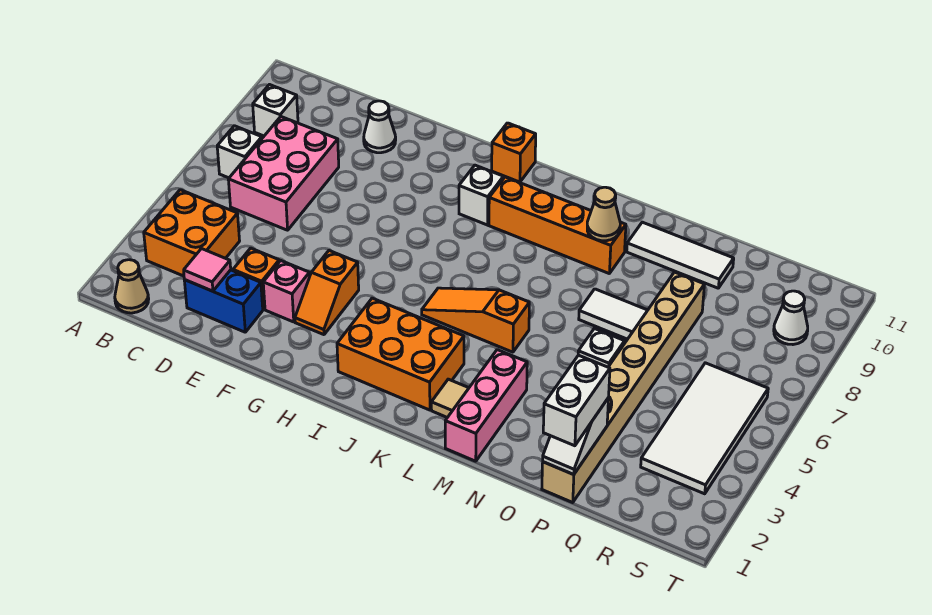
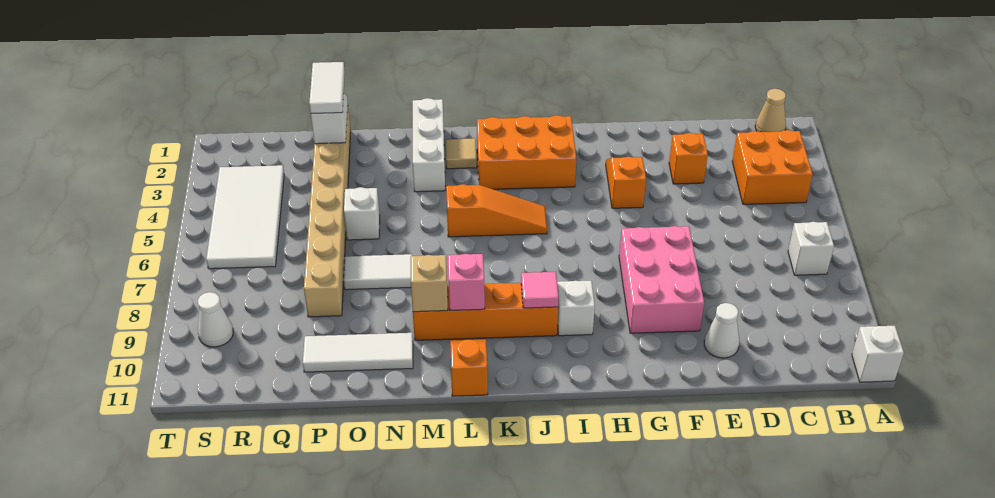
white brick B9 level 1 -> white brick A11 level 1
pink brick C6:D8 level 1 -> pink brick F7:G9 level 1
blue brick D2:E2 level 1 -> none
pink tile D2 level 2 -> pink tile J9 level 2
pink brick F3 level 1 -> pink brick L9 level 2
orange brick I11 level 1 -> orange brick L11 level 1
pink brick M1:M3 level 1 -> white brick M1:M3 level 1
tan cone M9 level 2 -> tan brick M9 level 2
white brick P1:P2 level 3 -> white tile P1:P2 level 3

